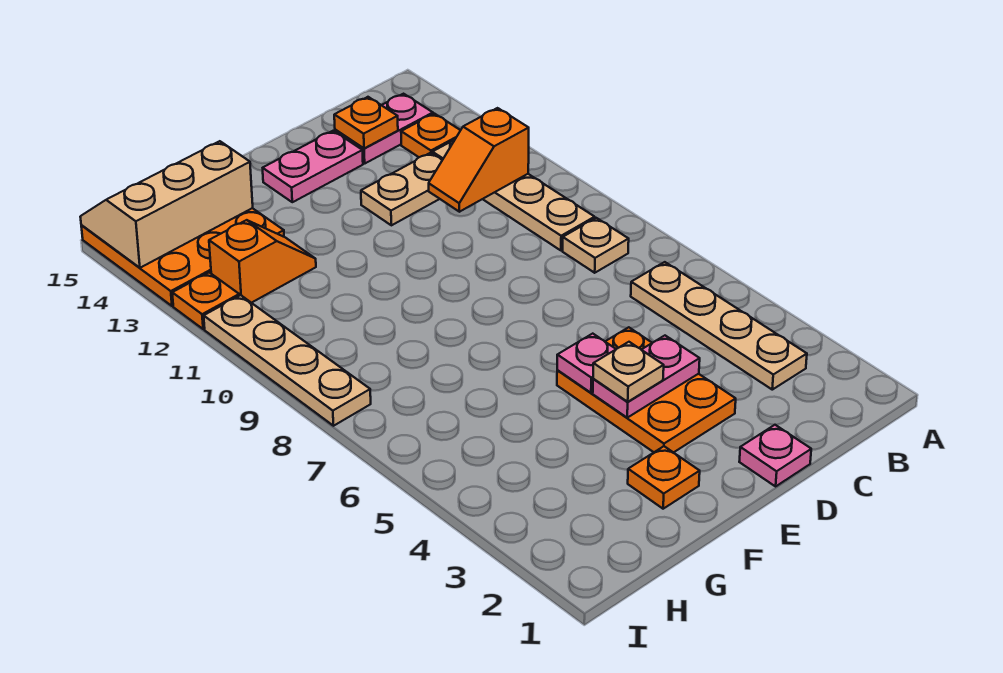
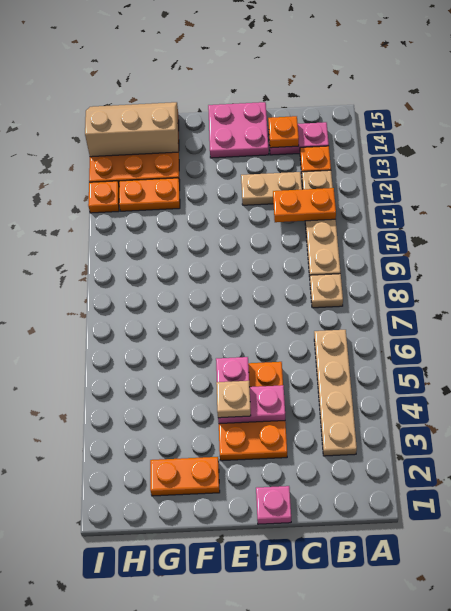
orange slope B11:C11 level 2 top B -> orange plate B11:C11 level 2
pink plate D14:E14 level 1 -> pink plate D14:E15 level 1
orange plate F2 level 1 -> orange plate F2:G2 level 1
orange slope G12:H12 level 1 top H -> orange plate G12:H12 level 1
tan plate I8:I11 level 1 -> none

